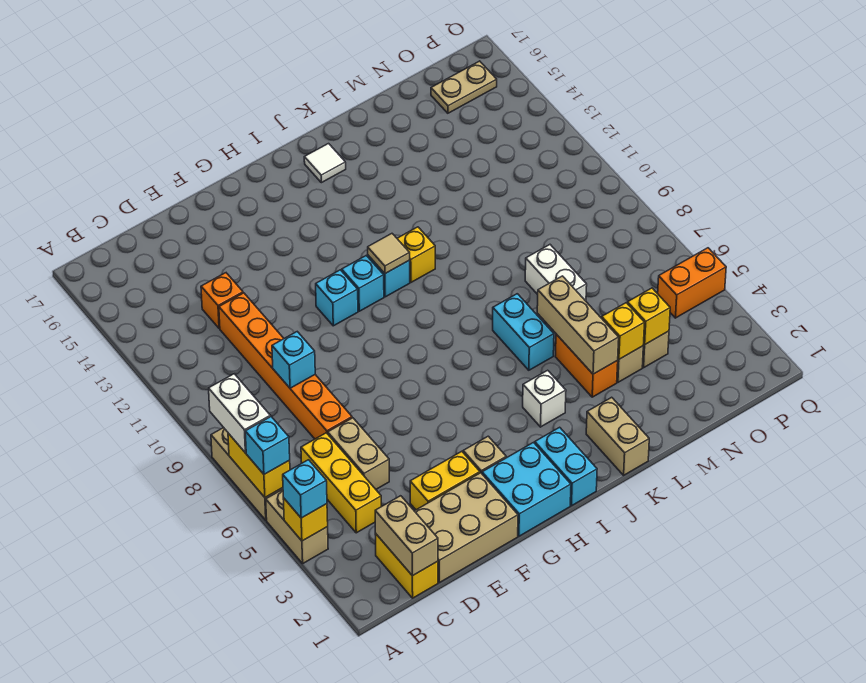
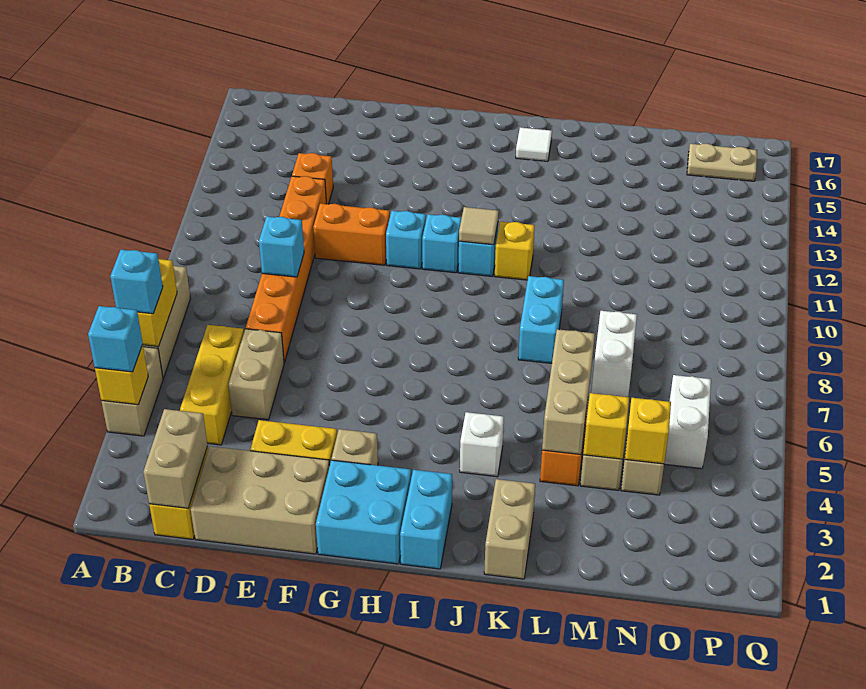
white brick A7:A8 level 3 -> white brick O5:O6 level 1
cyan brick K6:K7 level 1 -> cyan brick K8:K9 level 1
orange brick P5:Q5 level 1 -> orange brick E11:F11 level 1

